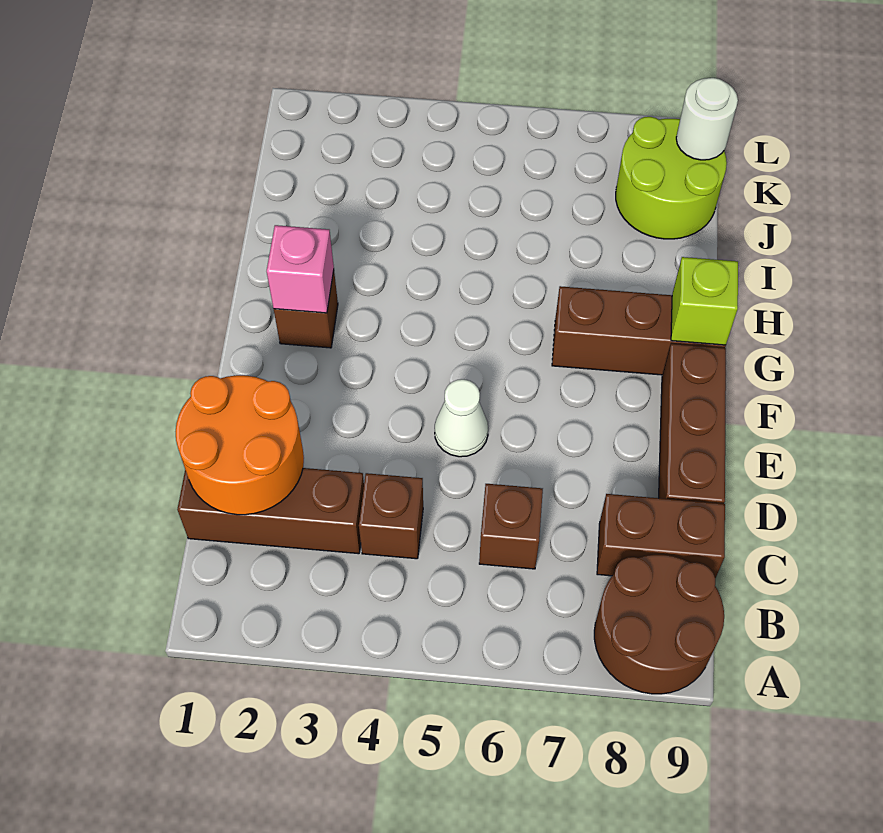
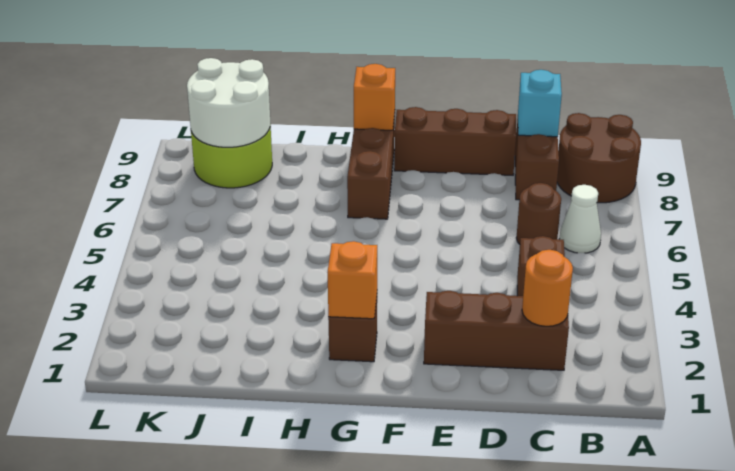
brown brick C1:C3 level 1 -> brown brick C2:E2 level 1
orange round brick C1:D2 level 2 -> orange round brick C2 level 2
brown brick C6 level 1 -> brown round brick C6 level 1
none -> cyan brick C9 level 2
white cone E5 level 1 -> white cone B6 level 1
pink brick G2 level 2 -> orange brick G2 level 2
lime brick G9 level 2 -> orange brick G9 level 2
white round brick K9 level 2 -> white round brick J8:K9 level 2

